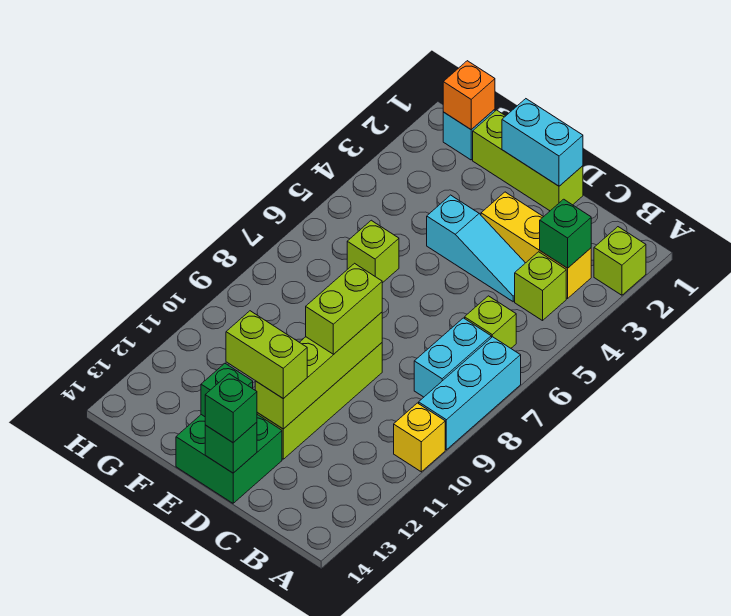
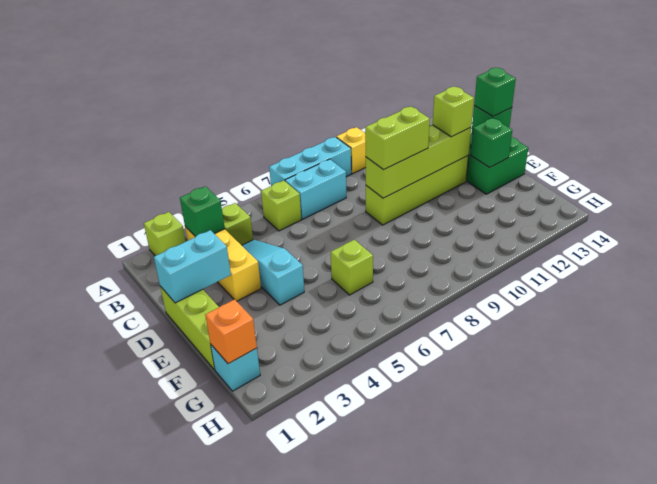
cyan brick D1:E1 level 2 -> cyan brick D1:D2 level 2
lime brick D12:E12 level 3 -> lime brick D12 level 3

